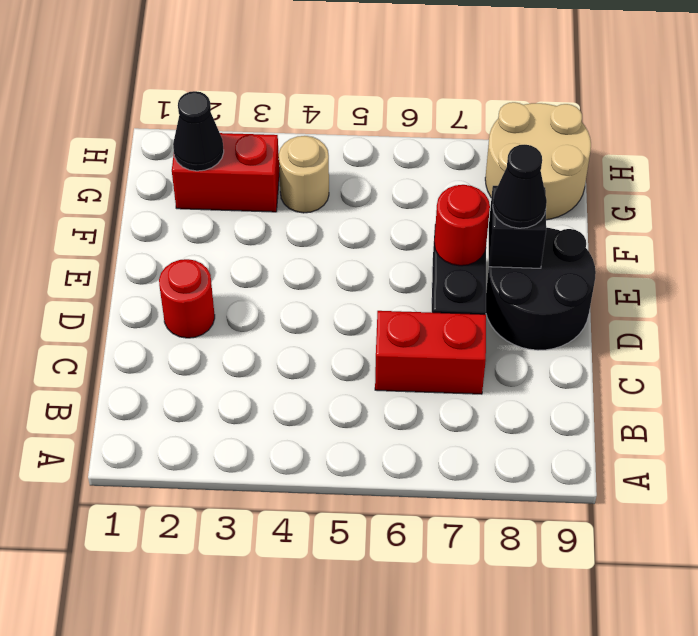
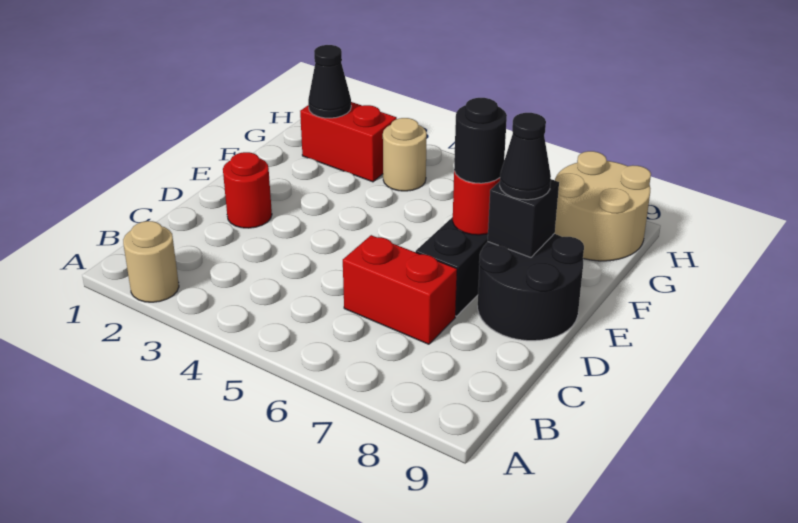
none -> tan round brick A2 level 1
none -> black round brick E7 level 3

